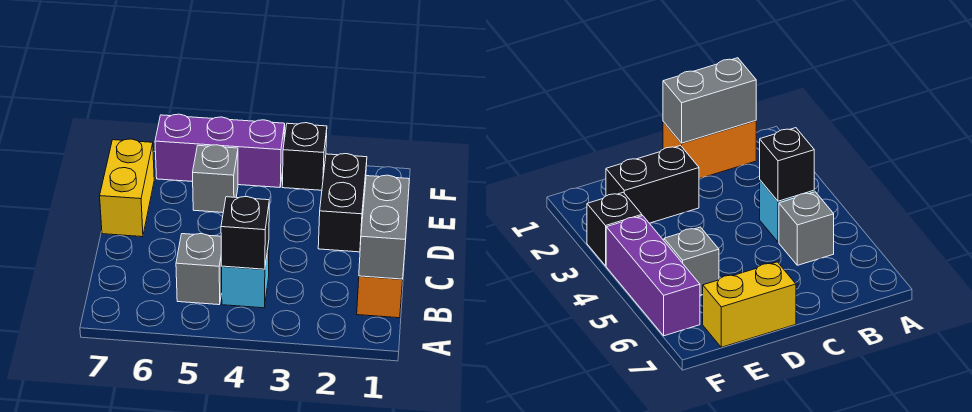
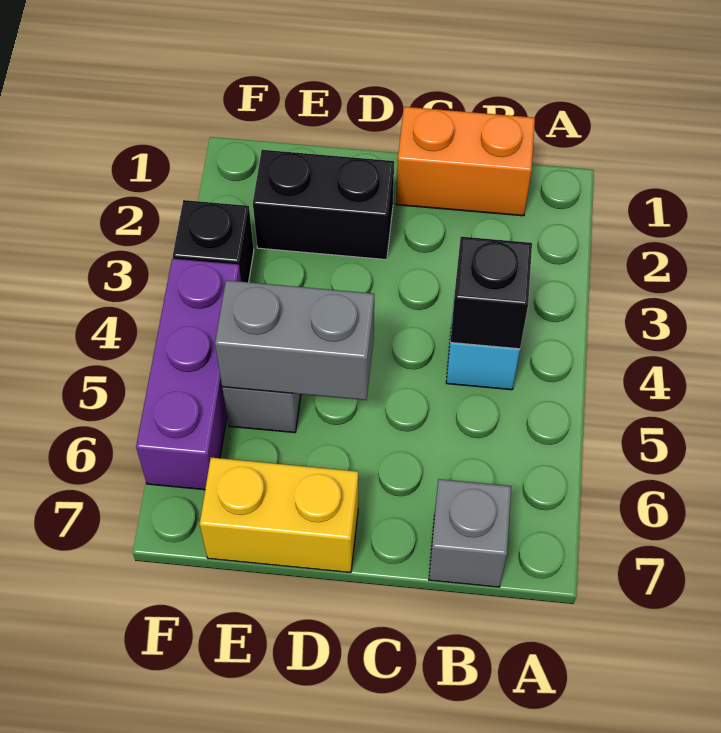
grey brick B1:C1 level 2 -> grey brick D5:E5 level 2
grey brick B5 level 1 -> grey brick B7 level 1

